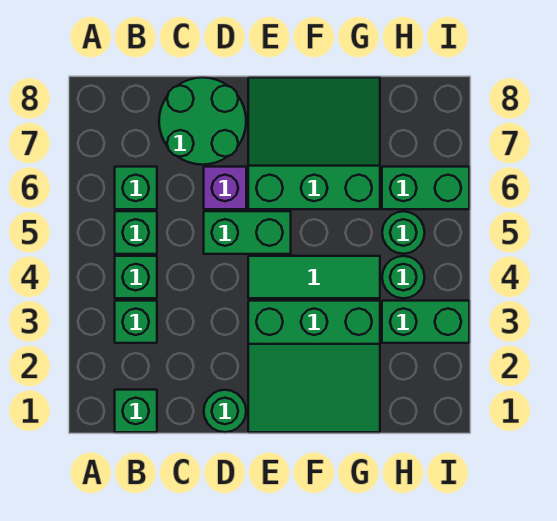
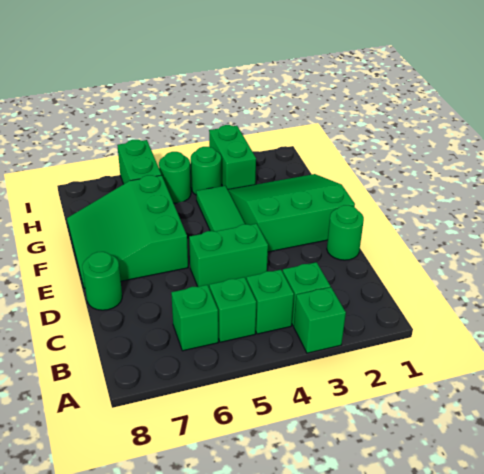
green brick B1 level 1 -> green brick A3 level 1
green round brick C7:D8 level 1 -> green round brick D8 level 1
green brick D5:E5 level 1 -> green brick D4:D5 level 1
purple brick D6 level 1 -> none
green slope E1:G3 level 1 top 3 -> green slope E1:G3 level 1 top E

